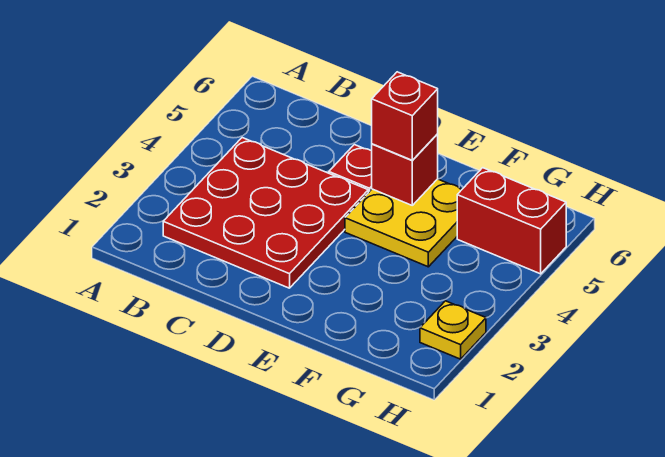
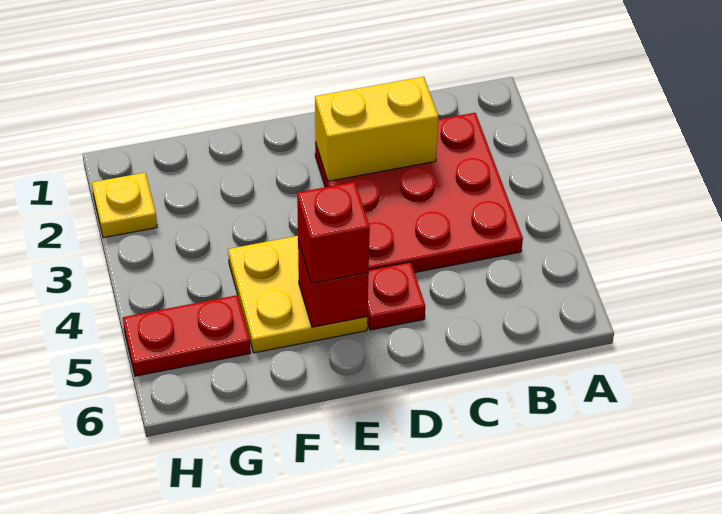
none -> yellow brick C2:D2 level 2
red brick G5:H5 level 1 -> red plate G5:H5 level 1

